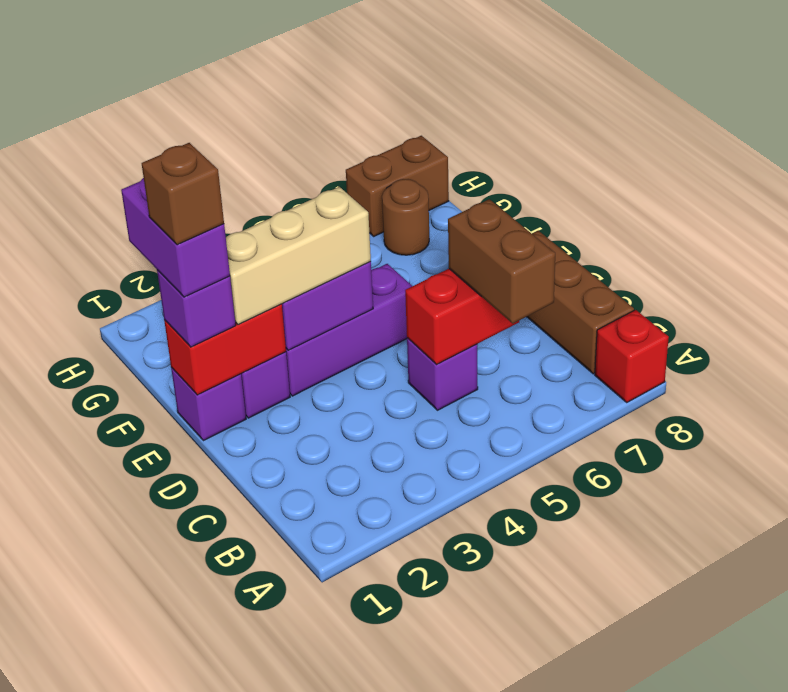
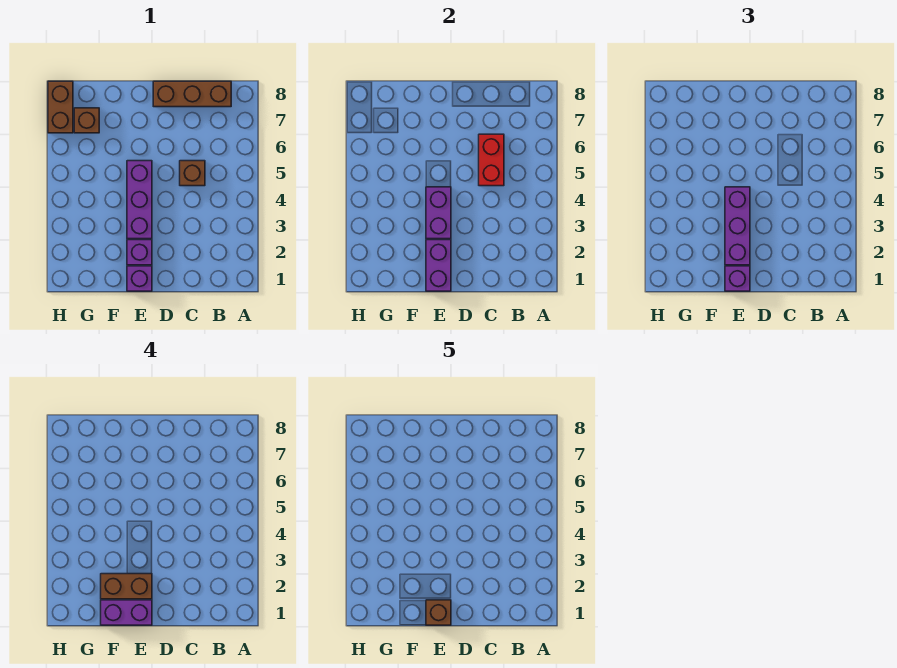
red brick A8 level 1 -> none
brown brick B6:C6 level 3 -> brown brick E2:F2 level 4
purple brick C5 level 1 -> brown brick C5 level 1
red brick E1:E2 level 2 -> purple brick E1:E2 level 2
tan brick E2:E4 level 3 -> purple brick E2:E4 level 3
brown round brick G7 level 1 -> brown brick G7 level 1

